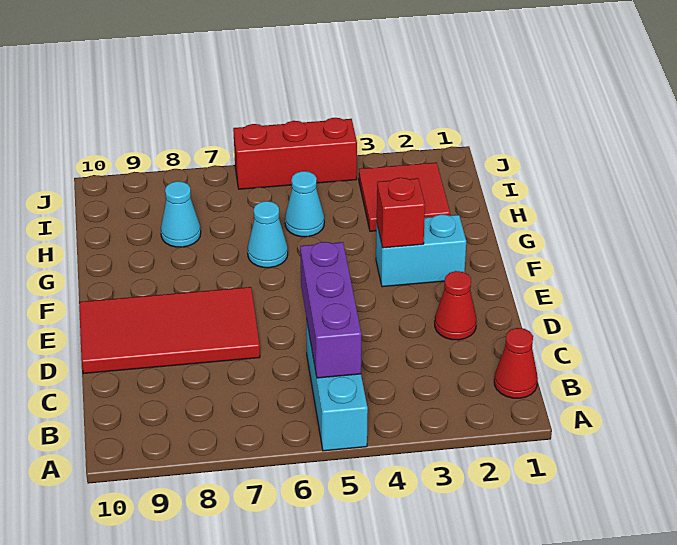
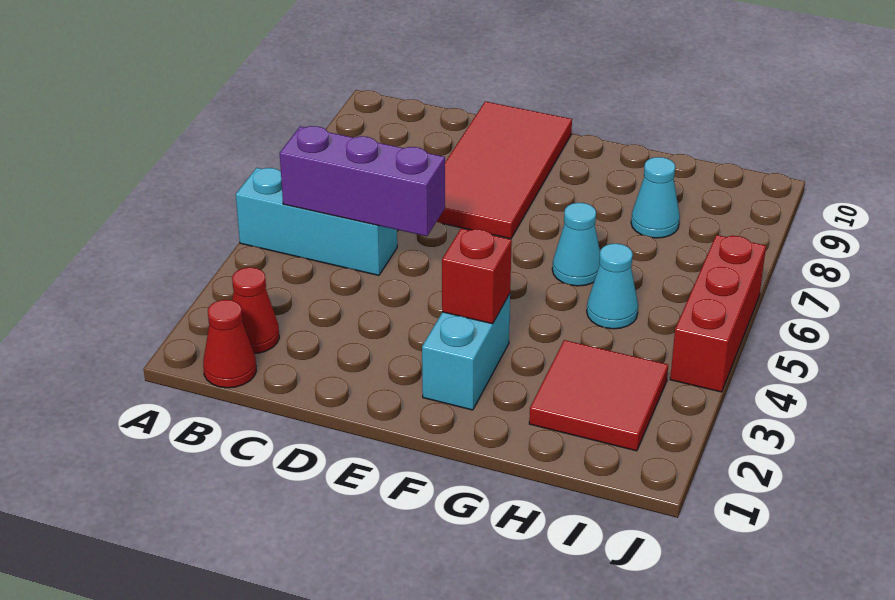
red cone D2 level 1 -> red cone B2 level 1

